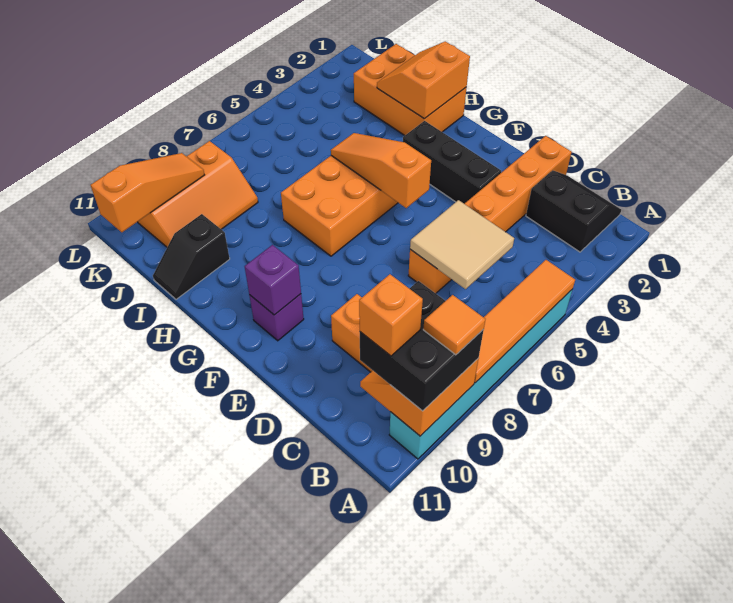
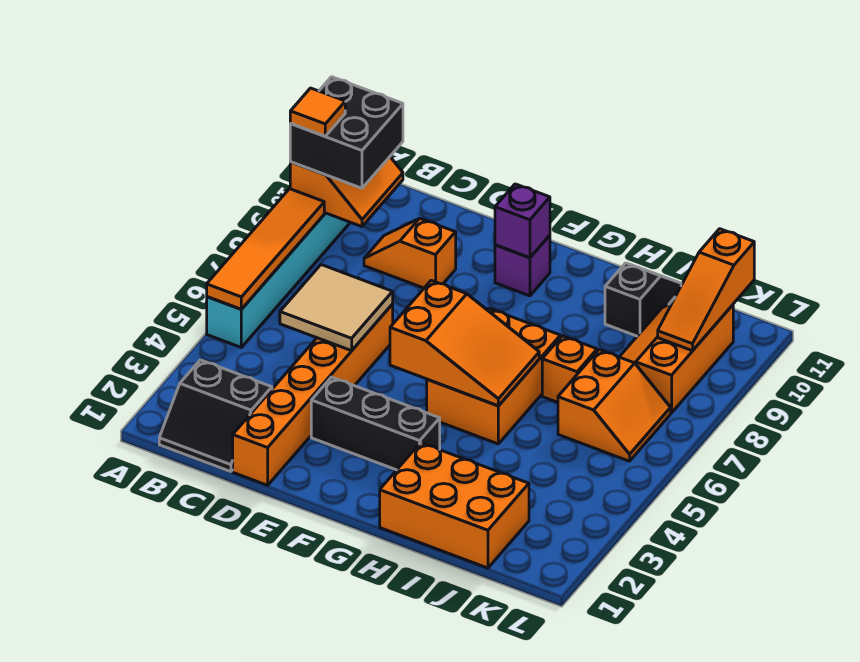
orange brick B10 level 4 -> orange brick I7 level 1
orange slope F5:H5 level 2 top F -> orange slope F5:H6 level 2 top F
orange slope H1:I2 level 2 top H -> orange slope J6:K7 level 1 top J

